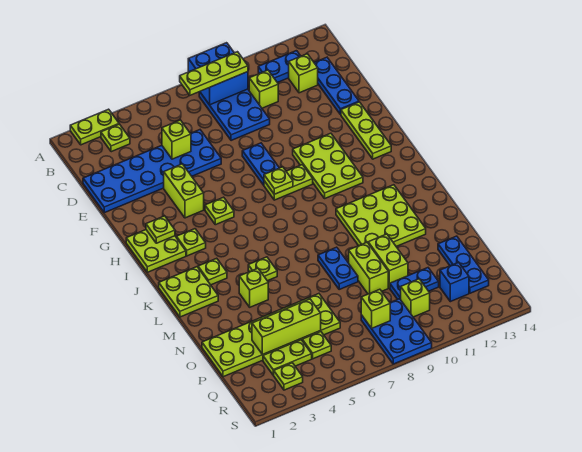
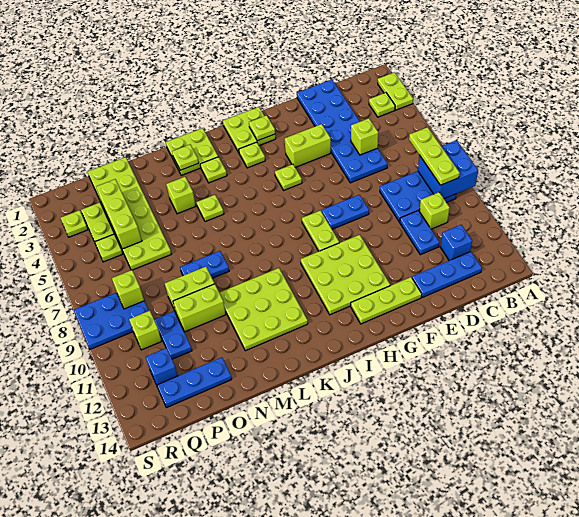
blue plate B11:B12 level 1 -> blue plate D10:D11 level 1
lime brick C12 level 1 -> blue brick C12 level 1
lime plate G10:I11 level 1 -> lime plate G10:I12 level 1
lime plate H8 level 2 -> lime plate L2 level 2

